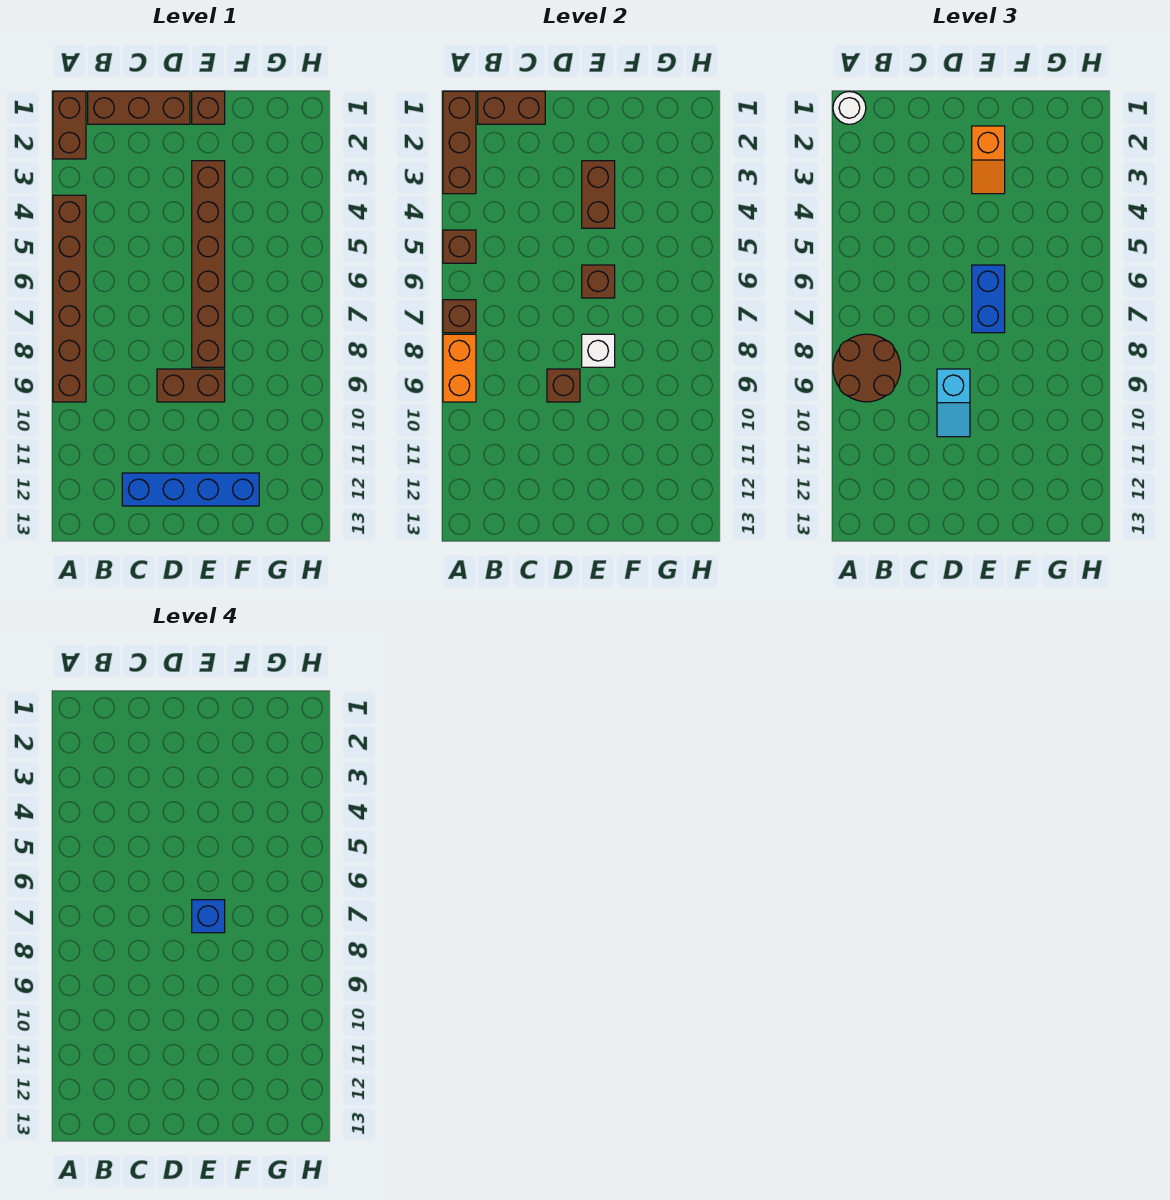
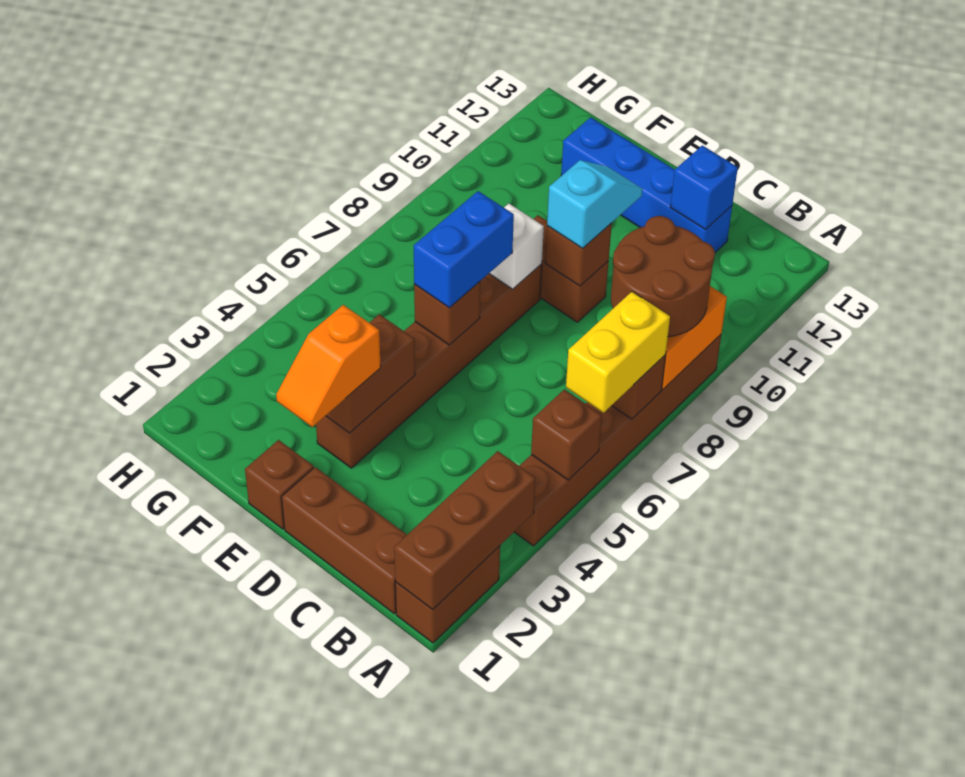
white round brick A1 level 3 -> none
none -> yellow brick A6:A7 level 3
brown brick B1:C1 level 2 -> none
orange slope E2:E3 level 3 top 2 -> orange slope E2:E3 level 3 top 3
blue brick E7 level 4 -> blue brick C12 level 2

